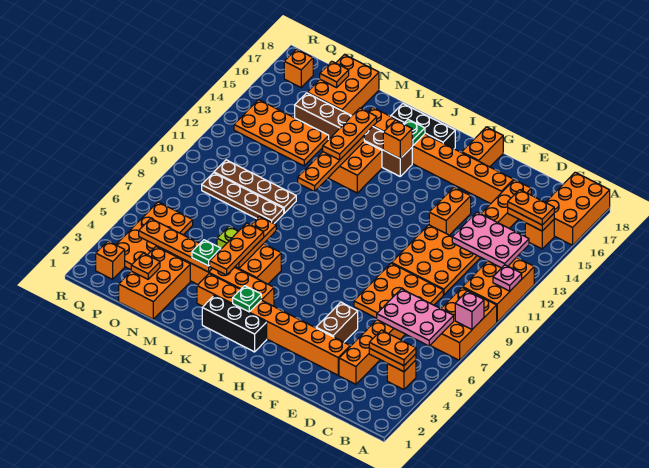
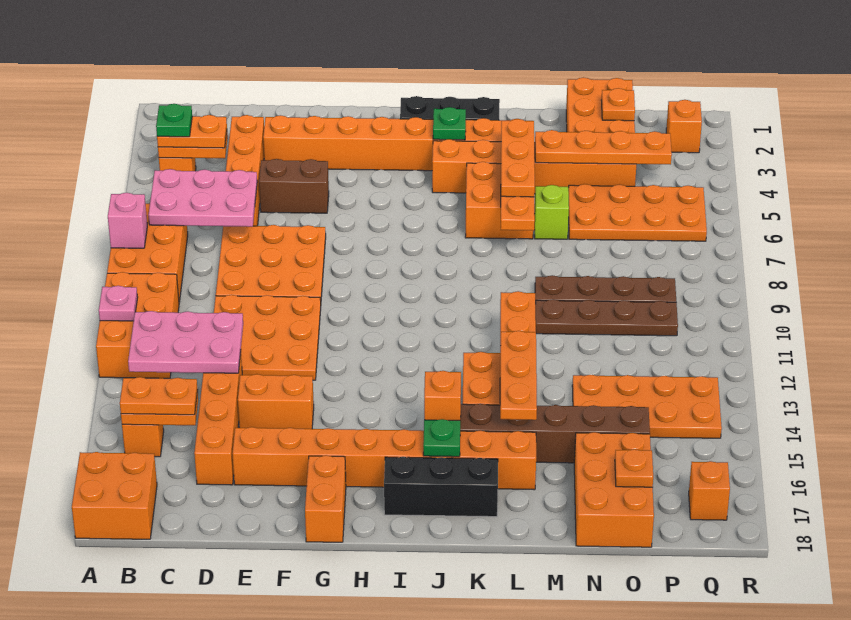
orange brick A16:B18 level 1 -> orange brick A17:B18 level 1
brown brick F4:F5 level 1 -> brown brick E5:F5 level 1
orange brick F13:F14 level 1 -> orange brick E14:F14 level 1
green plate M4 level 3 -> green plate B4 level 4
orange plate P3:Q6 level 1 -> orange plate N5:Q6 level 1

